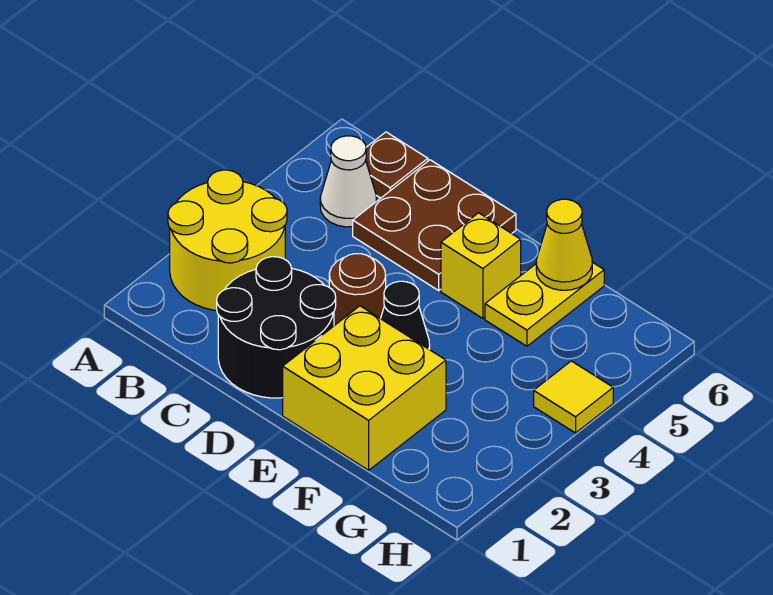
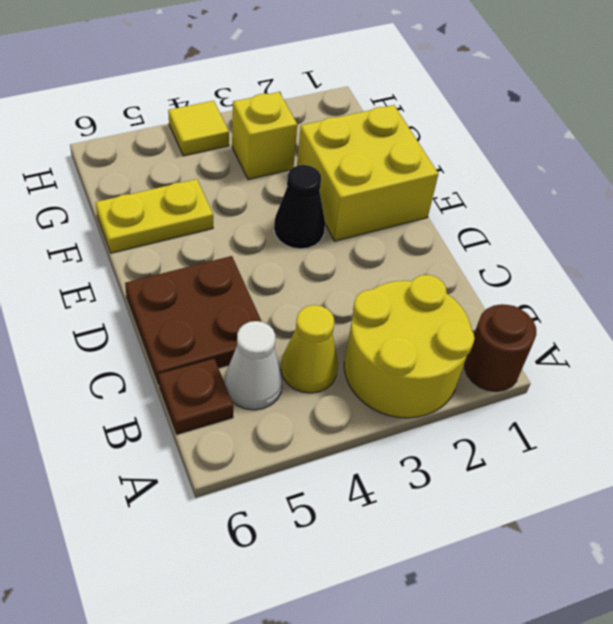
black round brick C1:D2 level 1 -> none
brown round brick D3 level 1 -> brown round brick A1 level 1
yellow brick E5 level 1 -> yellow brick G3 level 1
yellow cone F6 level 2 -> yellow cone B4 level 1

